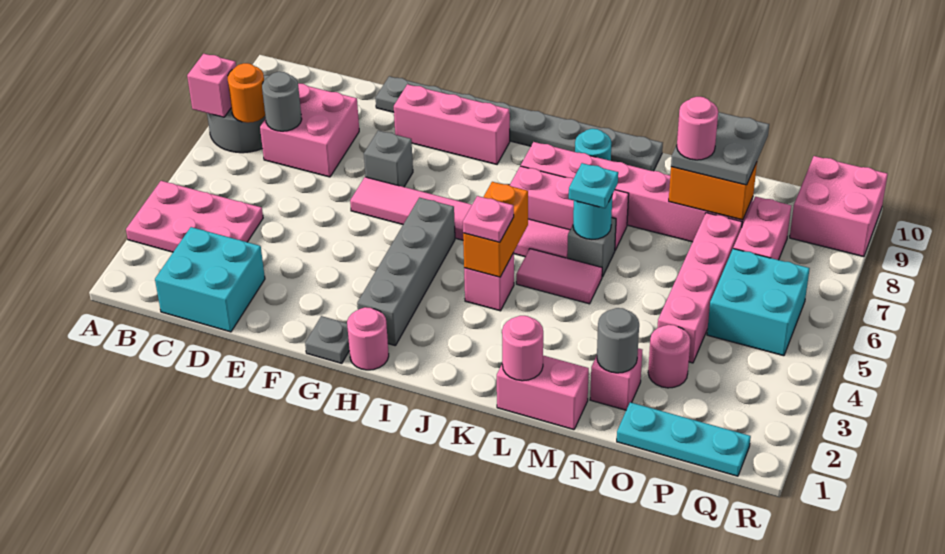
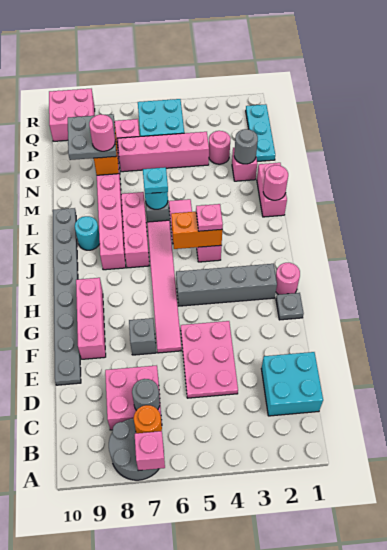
pink plate A3:C4 level 1 -> pink plate D4:F5 level 1

